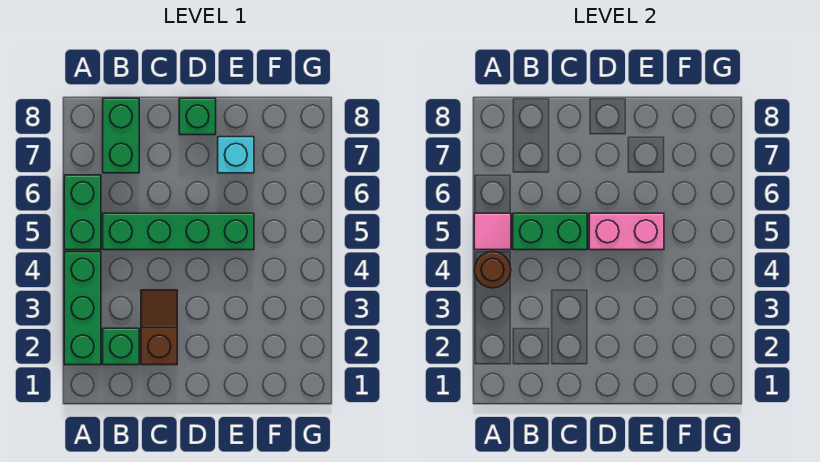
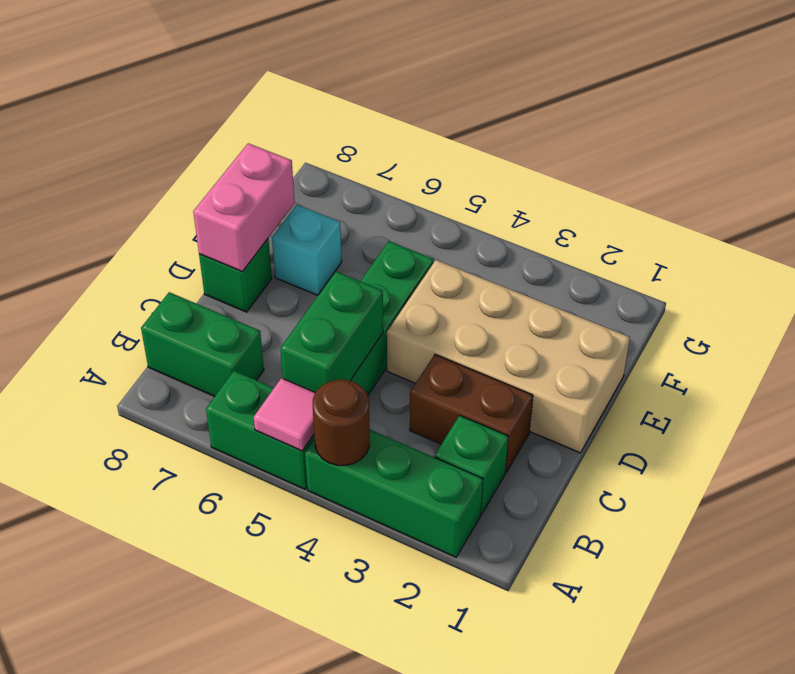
brown slope C2:C3 level 1 top 2 -> brown brick C2:C3 level 1
none -> tan brick D1:E4 level 1
pink brick D5:E5 level 2 -> pink brick D8:E8 level 2

